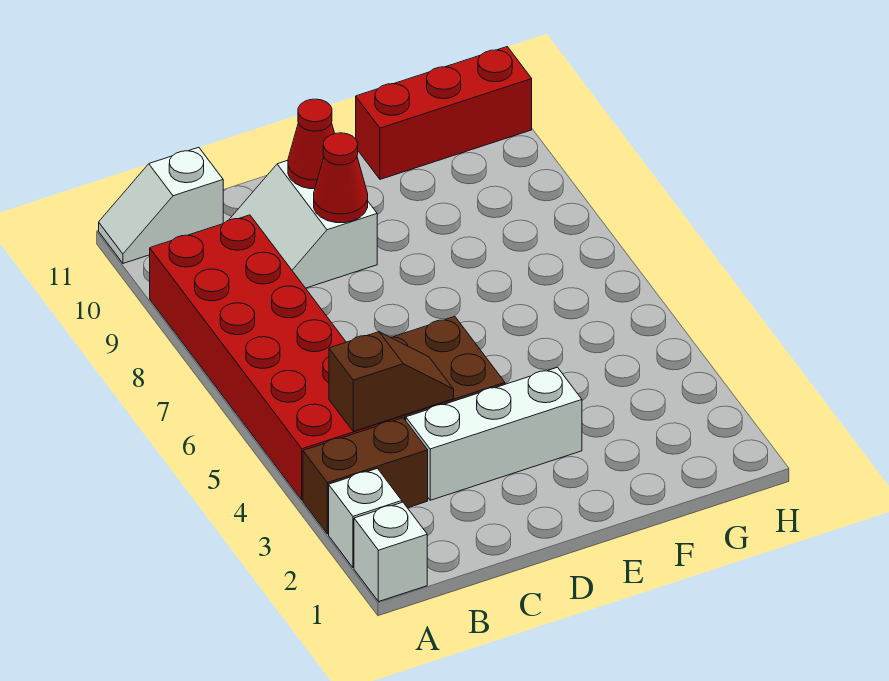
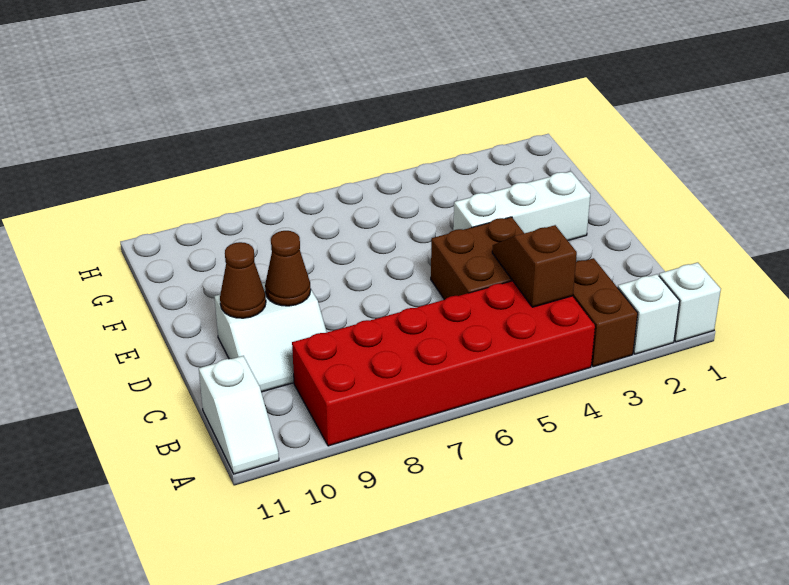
white brick C3:E3 level 1 -> white brick E2:E4 level 1
red cone D9 level 2 -> brown cone D9 level 2
red cone D10 level 2 -> brown cone D10 level 2
red brick F11:H11 level 1 -> none

